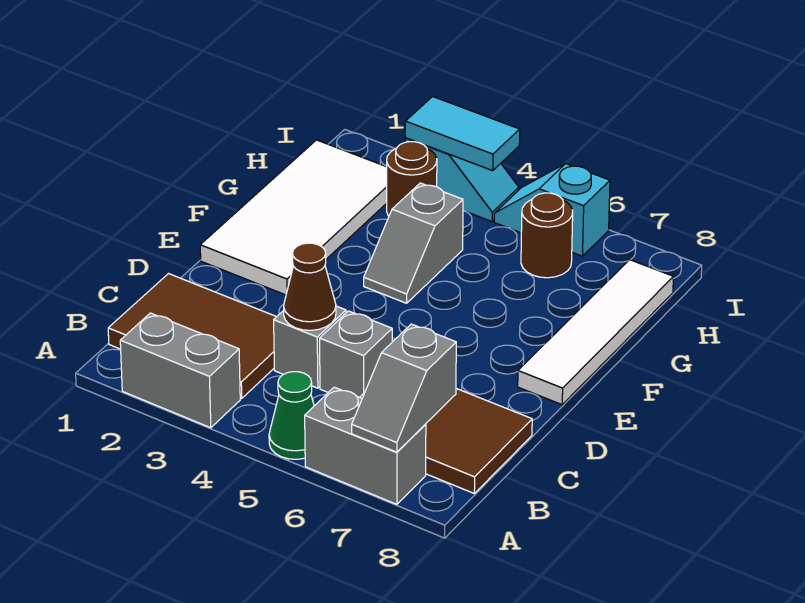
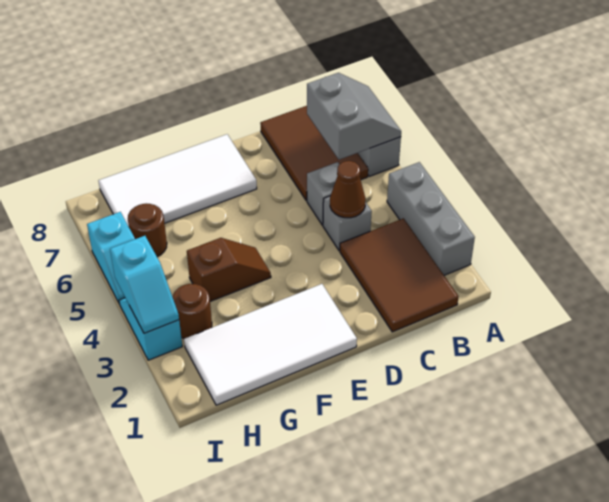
grey brick A2:A3 level 1 -> grey brick A2:A4 level 1
green cone A5 level 1 -> none
grey slope A7:B7 level 2 top B -> grey slope A6:B7 level 2 top B
white tile E8:H8 level 1 -> white tile E7:H8 level 1
grey slope F4:G4 level 1 top G -> brown slope F4:G4 level 1 top G
cyan tile I3:I4 level 2 -> cyan slope I3:I4 level 2 top 4

